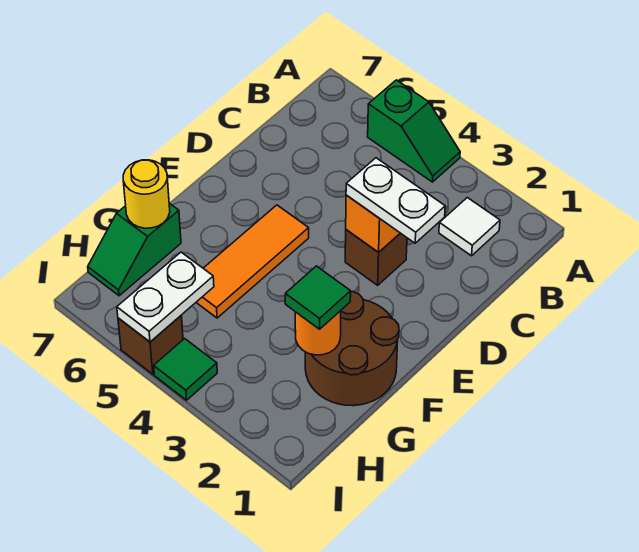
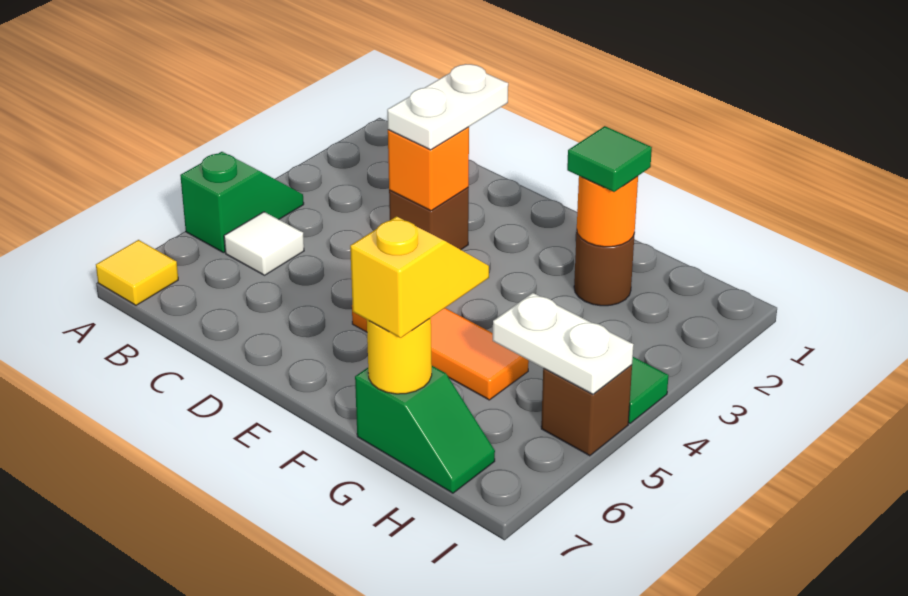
none -> yellow tile A7 level 1
white tile B2 level 1 -> white tile B5 level 1
brown round brick F1:G2 level 1 -> brown round brick G2 level 1
none -> yellow slope G6:G7 level 3 top 7

